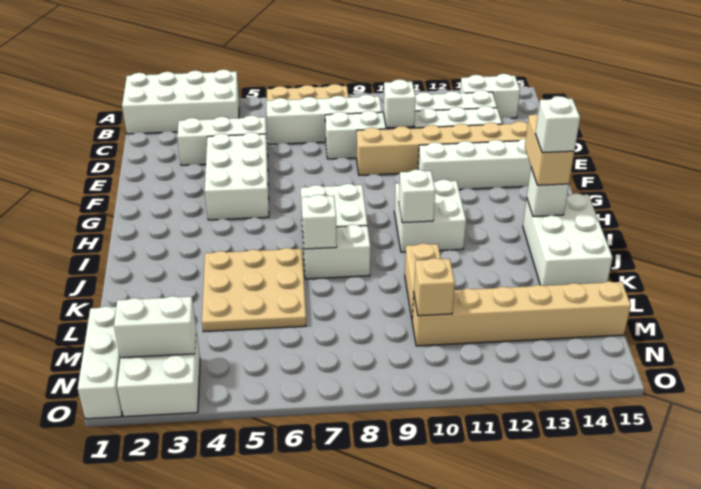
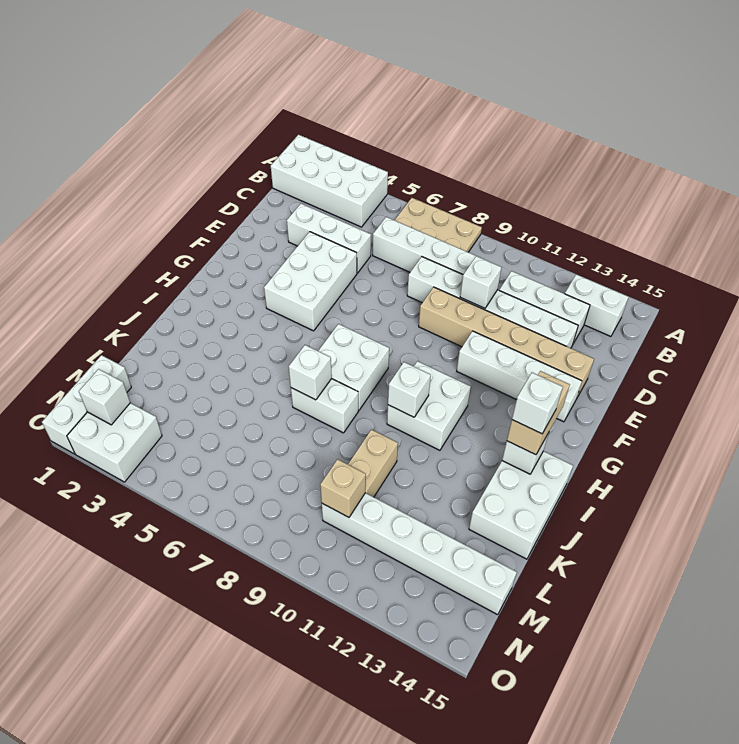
tan plate J4:L6 level 1 -> none
tan brick M10:M15 level 1 -> white brick M10:M15 level 1
white brick N2:N3 level 2 -> white brick N2 level 2

